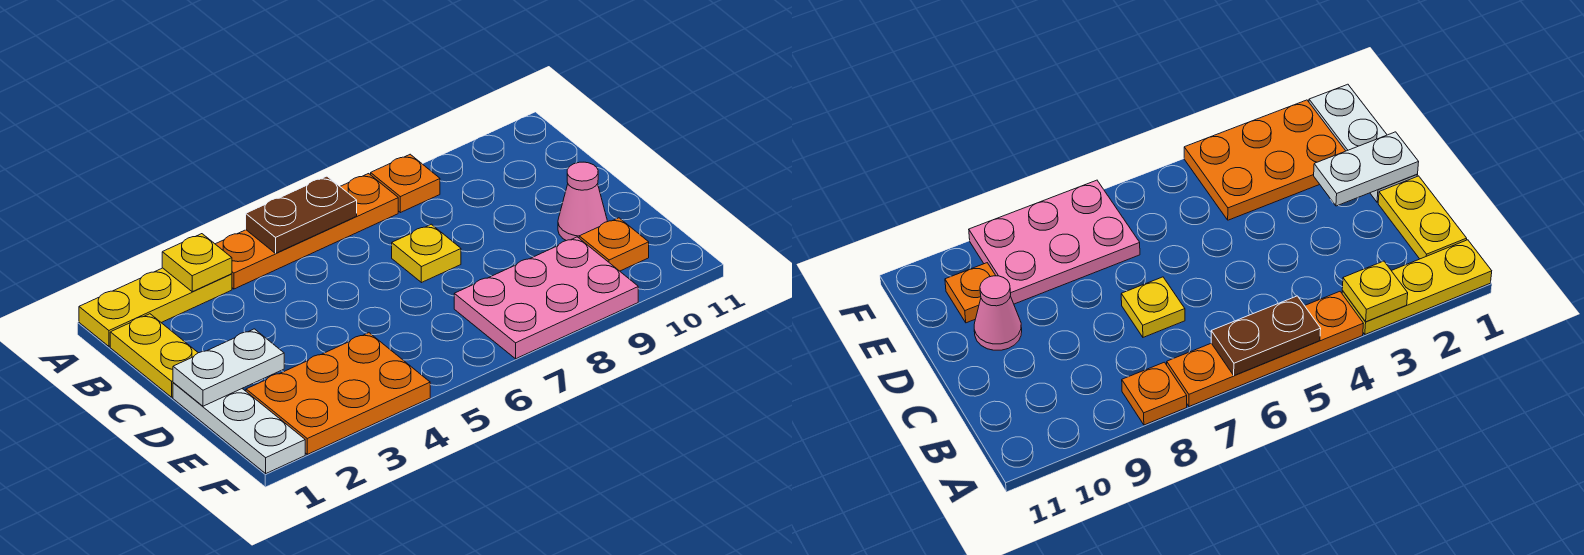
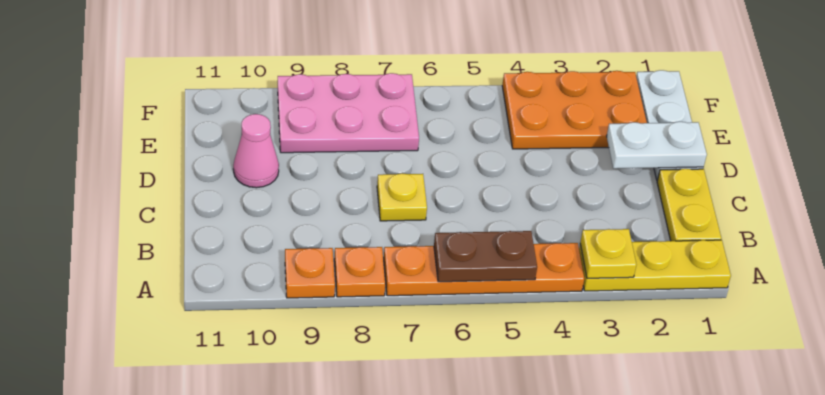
orange plate E10 level 1 -> orange plate A9 level 1

